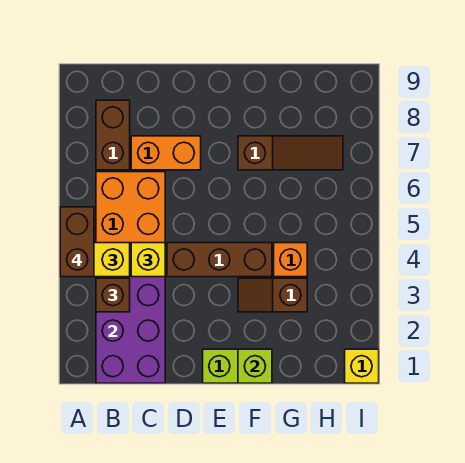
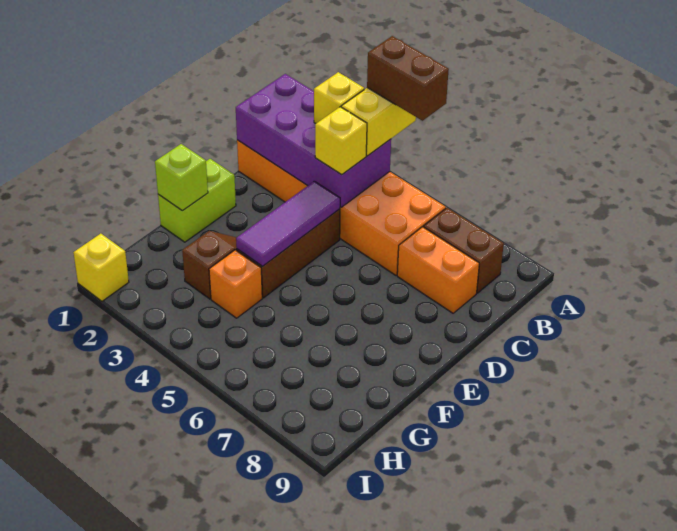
brown brick B3 level 3 -> yellow brick B3 level 3
orange brick C7:D7 level 1 -> orange brick C7:C8 level 1
none -> purple tile D4:F4 level 2
brown slope F7:H7 level 1 top F -> none

